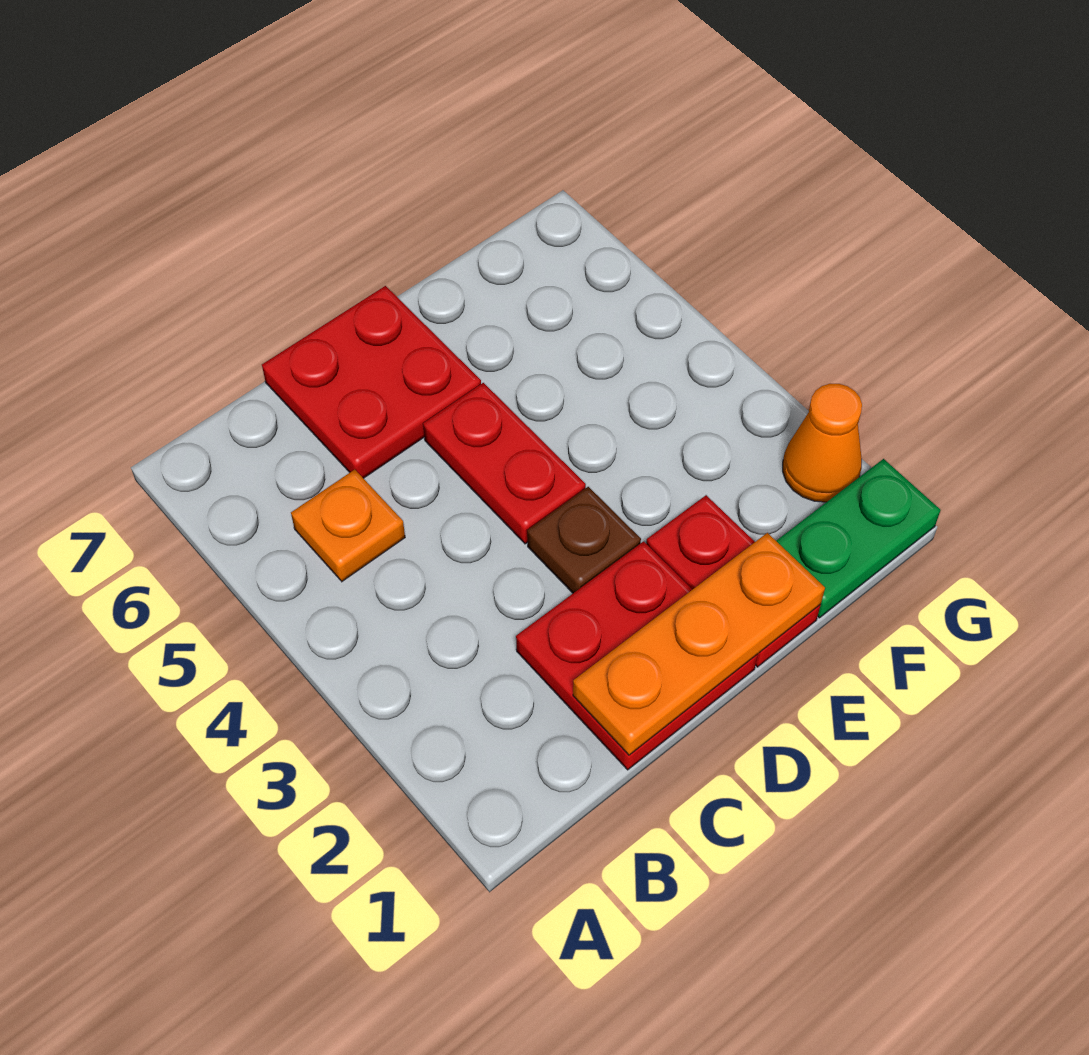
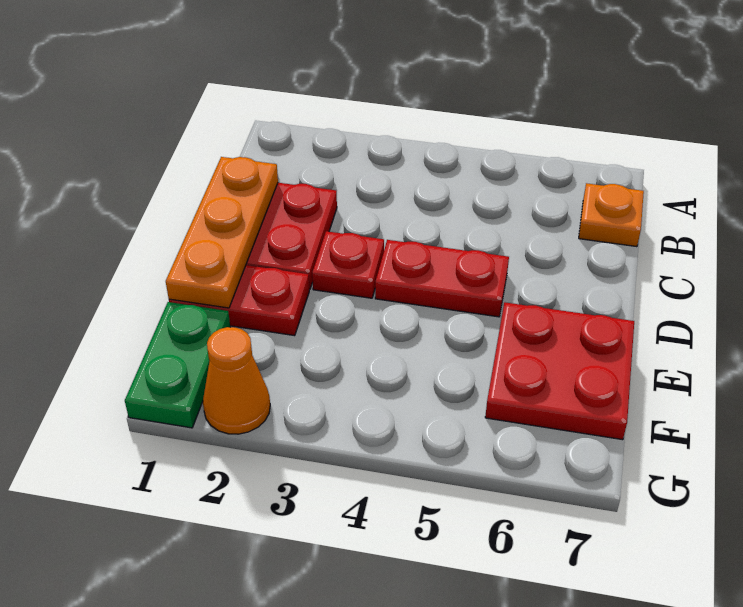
orange plate B5 level 1 -> orange plate B7 level 1
red plate C6:D7 level 1 -> red plate E6:F7 level 1
brown plate D3 level 1 -> red plate D3 level 1

